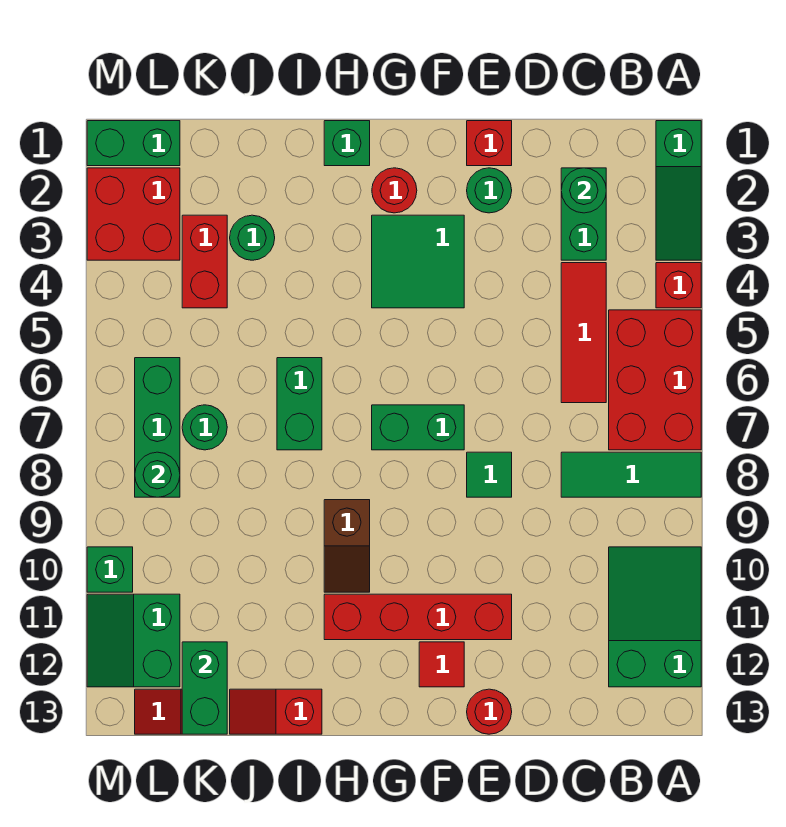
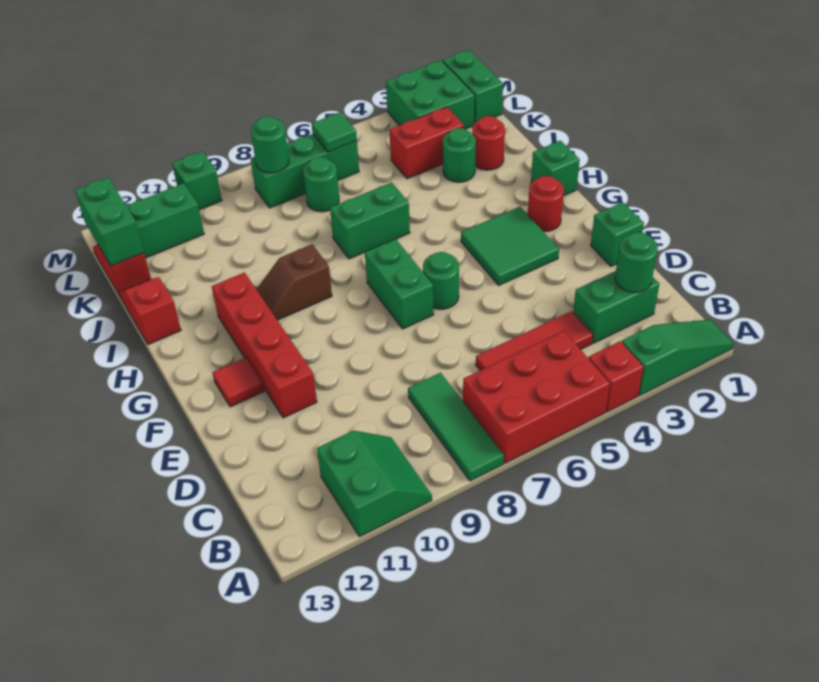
green slope A1:A3 level 1 top 1 -> green slope A1:A3 level 1 top 3
green slope A10:B12 level 1 top 12 -> green slope A10:B11 level 1 top 11
red brick E1 level 1 -> green brick E1 level 1
green round brick E2 level 1 -> green round brick F6 level 1
green tile E8 level 1 -> green tile L6 level 2
red round brick E13 level 1 -> red round brick J2 level 1
green brick K12:K13 level 2 -> green brick K13:L13 level 2
red brick L2:M3 level 1 -> green brick L2:M3 level 1

